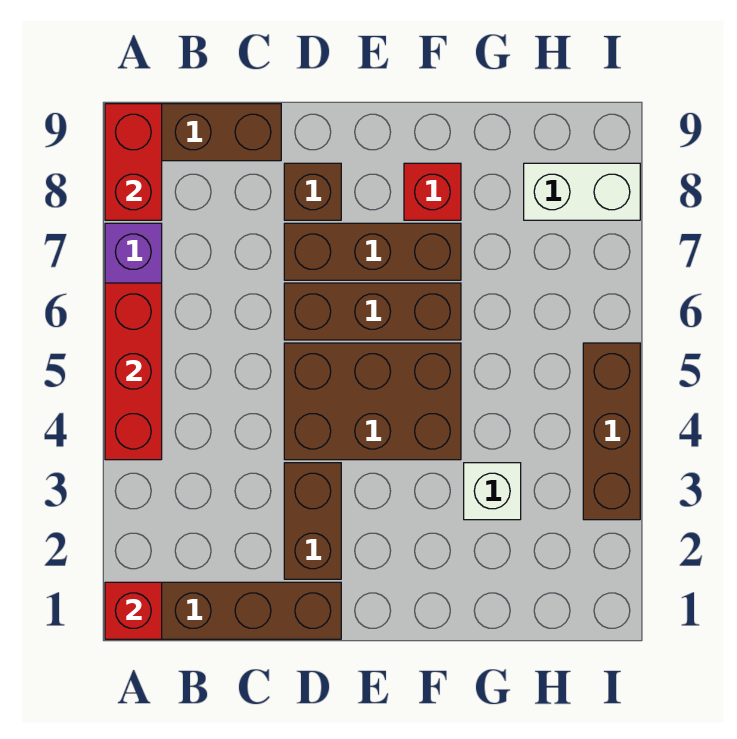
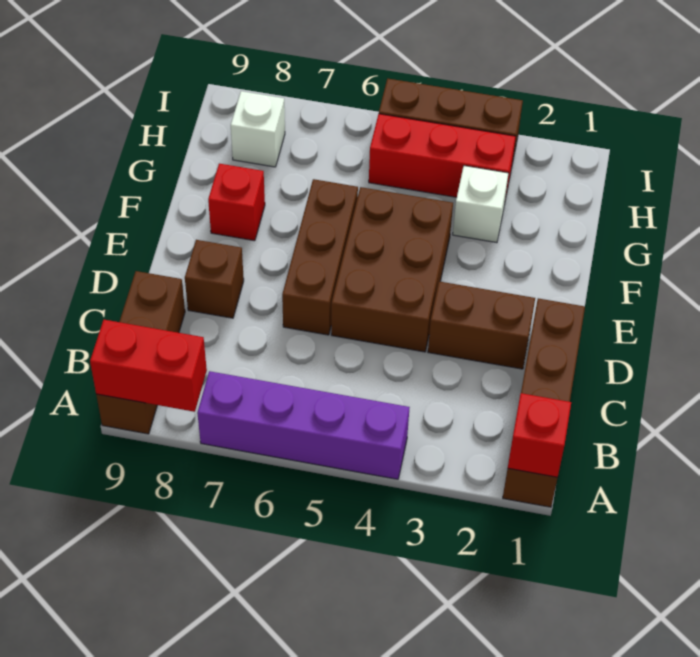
red brick A4:A6 level 2 -> red brick H3:H5 level 1
brown brick D7:F7 level 1 -> none
white brick H8:I8 level 1 -> white brick H8 level 1

